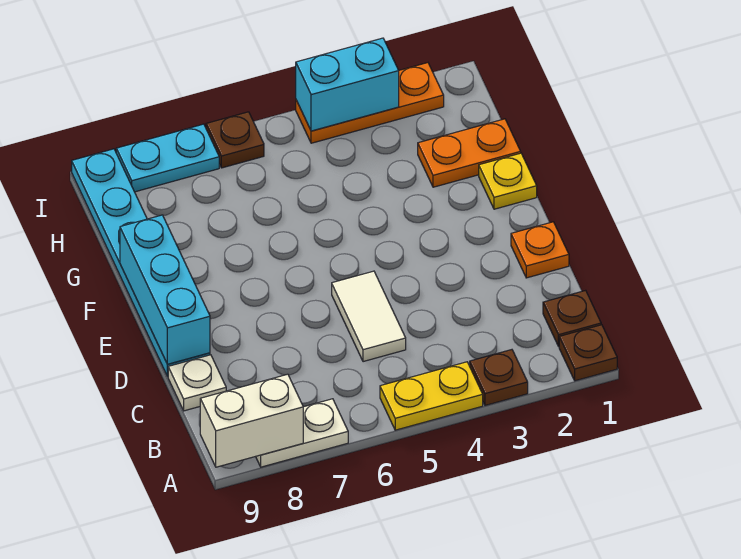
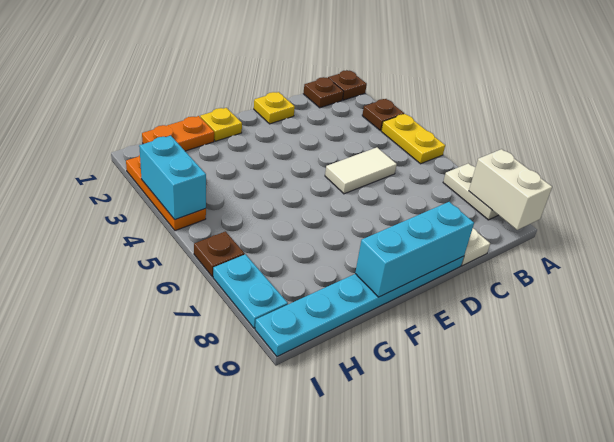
orange plate D1 level 1 -> yellow plate D1 level 1
orange plate G1:G2 level 1 -> orange plate G1:H1 level 1

